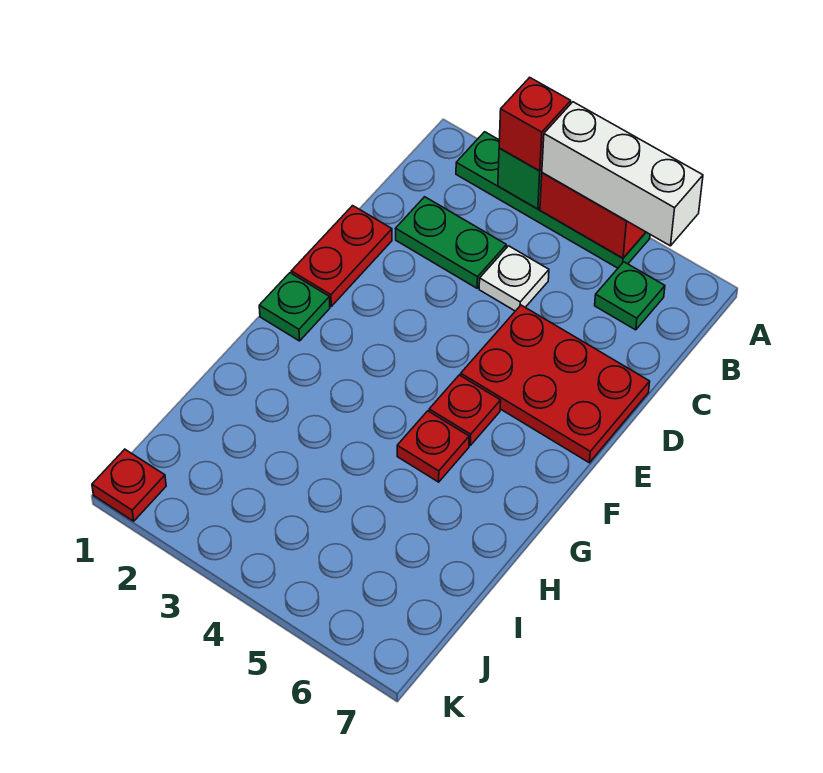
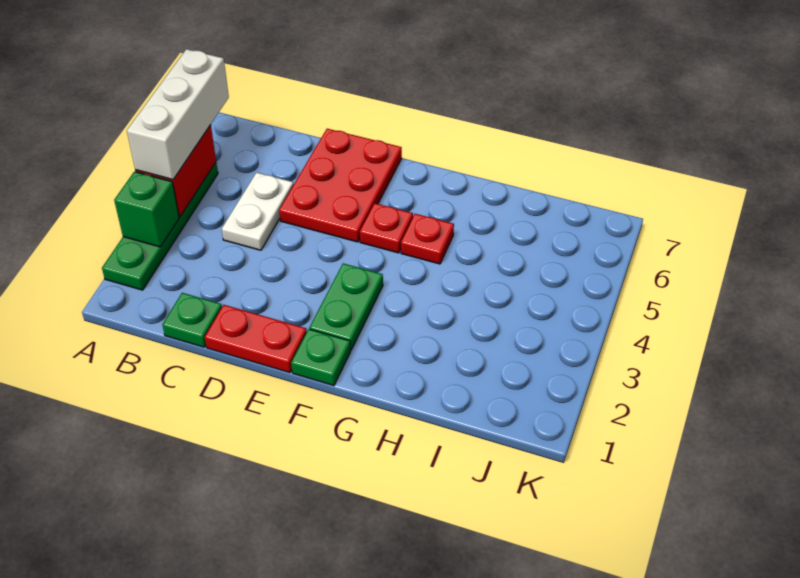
red brick A3 level 3 -> none
green plate B6 level 1 -> green plate C1 level 1
green plate C2:C3 level 1 -> green plate F2:F3 level 1
white plate C4 level 1 -> white plate C4:C5 level 1
red plate K1 level 1 -> none

